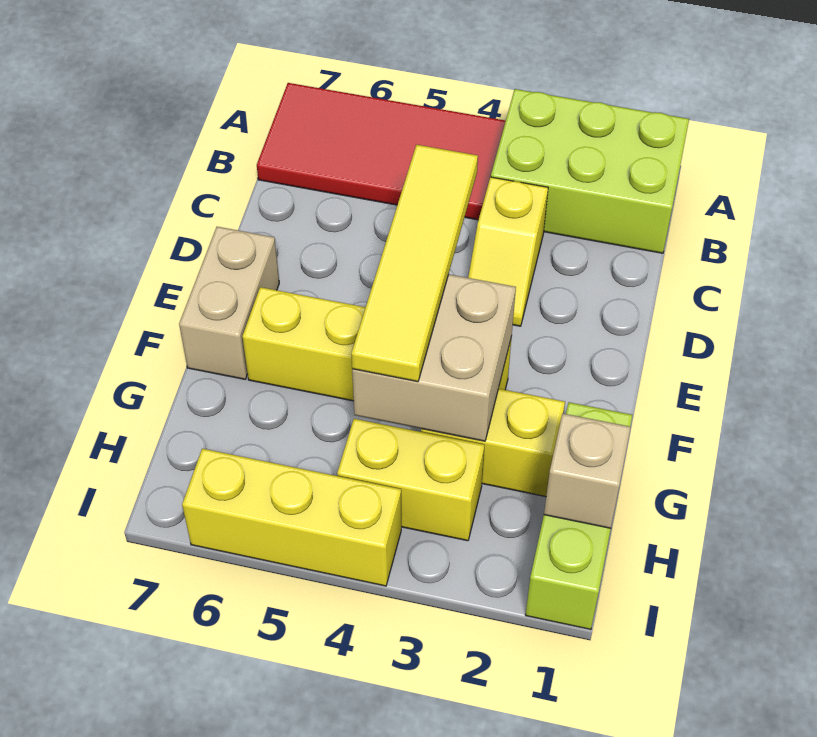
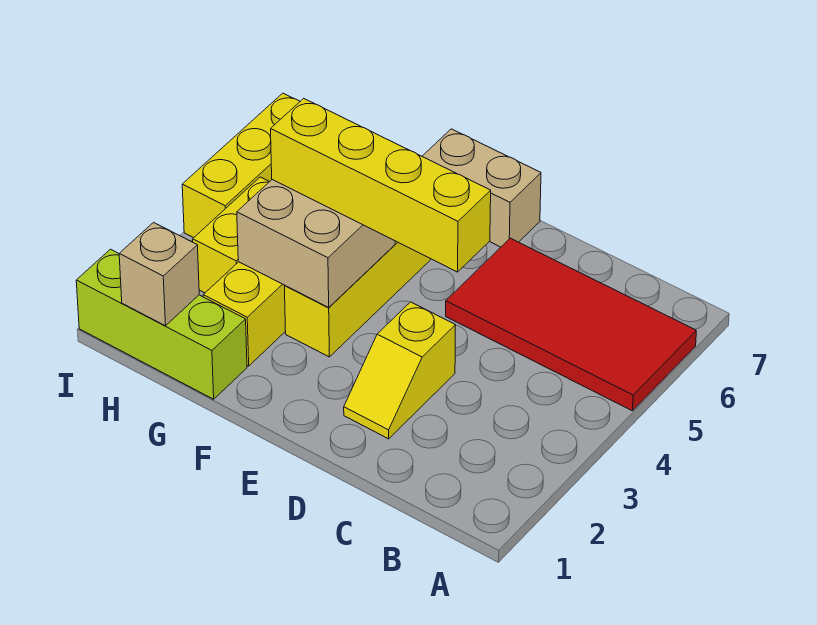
lime brick A1:B3 level 1 -> none
red tile A4:B7 level 1 -> red tile A5:D6 level 1
yellow slope C3:D3 level 1 top C -> yellow slope D2:D3 level 1 top 3
yellow tile D4:G4 level 3 -> yellow brick D4:G4 level 3

